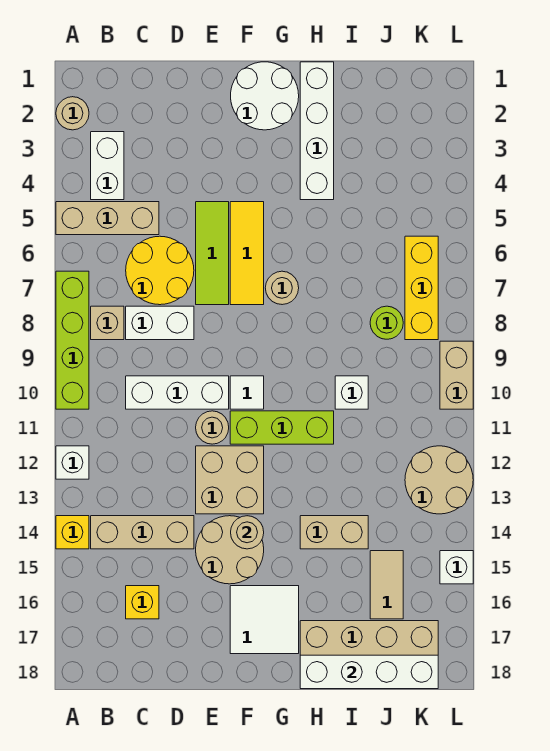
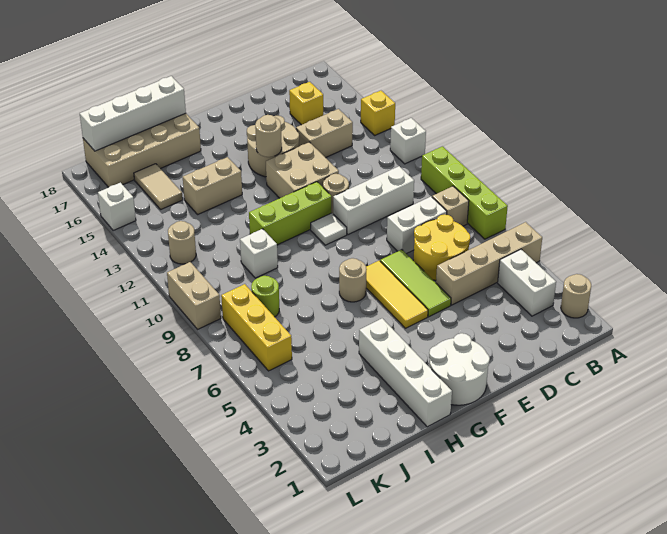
tan brick A5:C5 level 1 -> tan brick A5:D5 level 1
tan brick B14:D14 level 1 -> tan brick C14:D14 level 1
white tile F16:G17 level 1 -> none
tan round brick K12:L13 level 1 -> tan round brick K12 level 1

